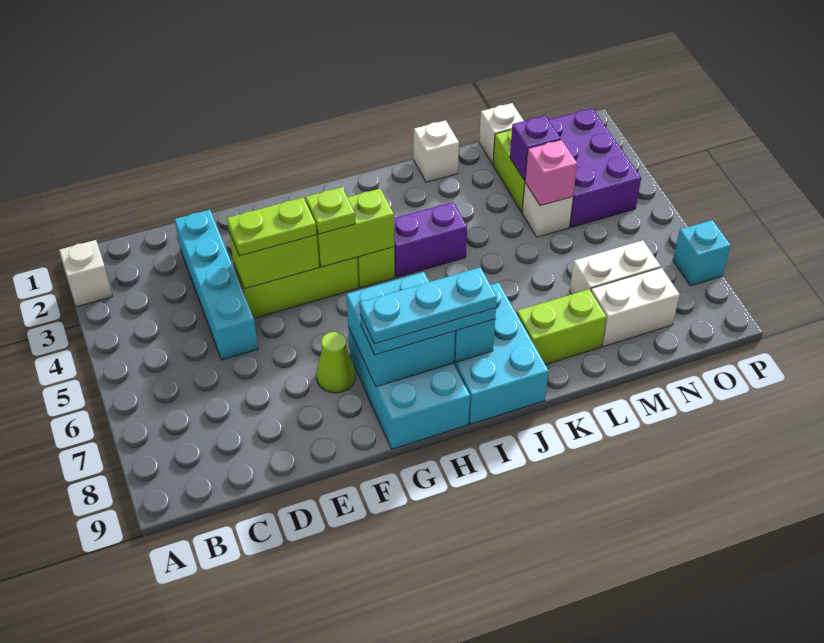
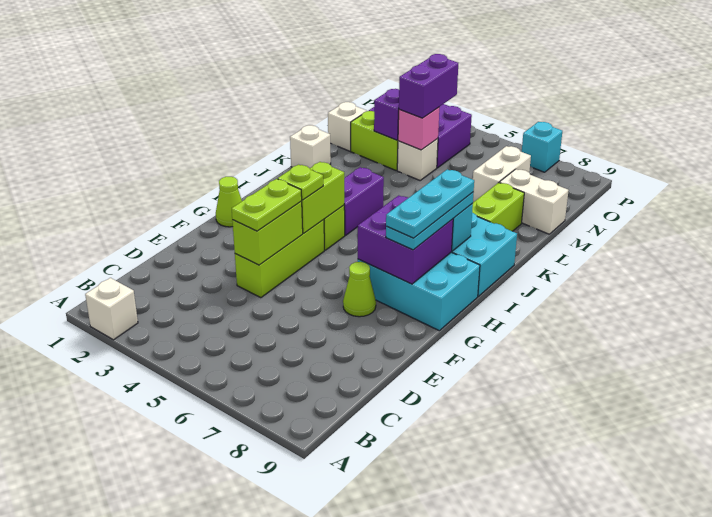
cyan brick D2:D5 level 1 -> none
none -> lime cone G1 level 1
cyan brick G7:H8 level 2 -> purple brick G7:H8 level 2
none -> purple brick M4:N4 level 3
white brick M8:N8 level 1 -> white brick M8:M9 level 1

